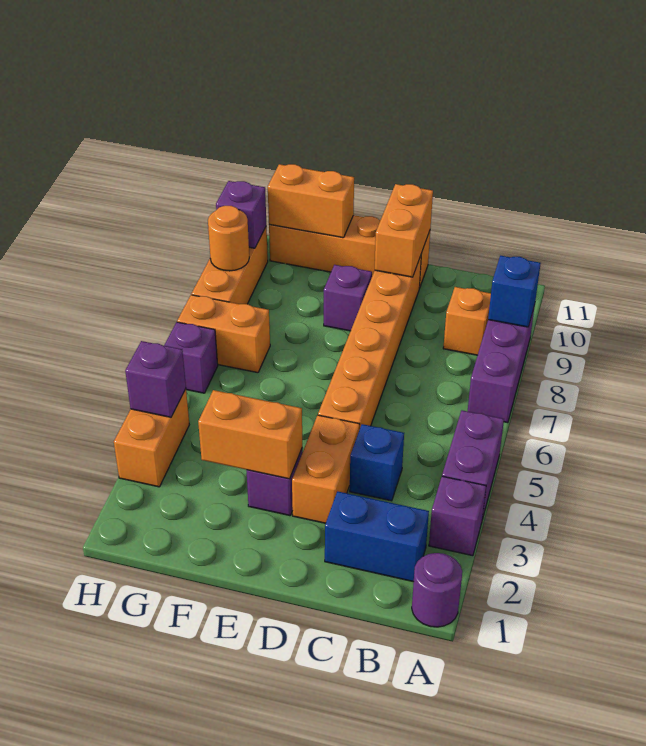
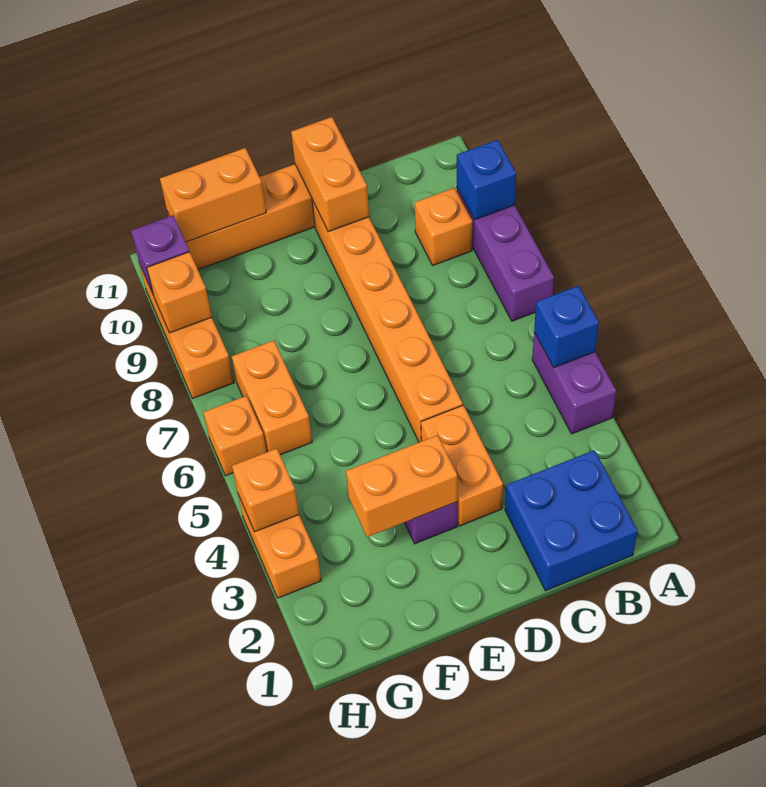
purple round brick A1 level 1 -> none
purple brick A3 level 1 -> none
blue brick B2:C2 level 1 -> blue brick B1:C2 level 1
blue brick C4 level 1 -> blue brick A5 level 2
purple brick E9 level 1 -> none
orange brick G7:H7 level 1 -> orange brick G6:G7 level 1
purple brick H4 level 2 -> orange brick H4 level 2
purple brick H6 level 1 -> orange brick H6 level 1
orange round brick H9 level 2 -> orange brick H9 level 2

